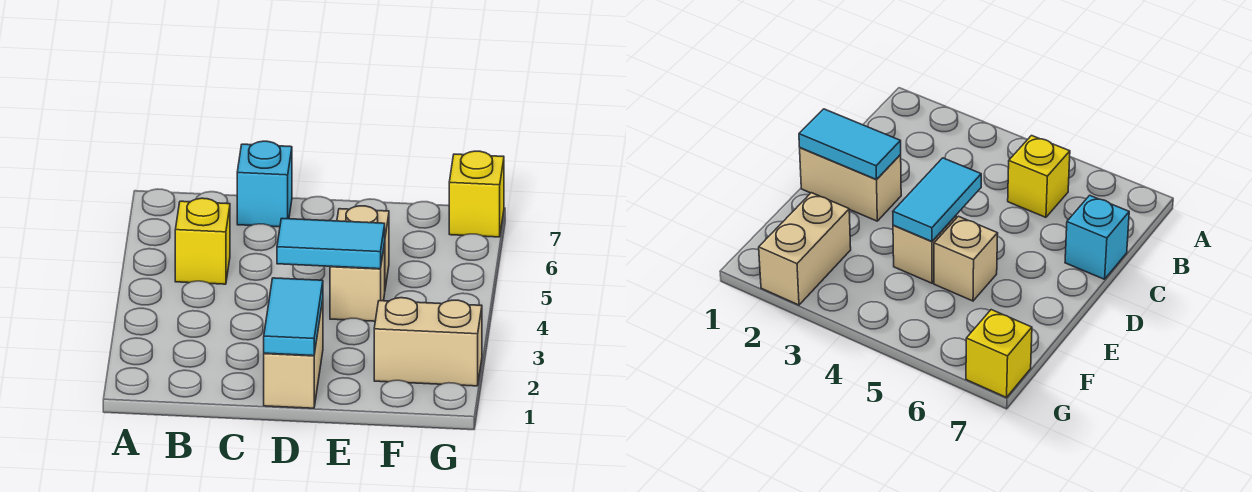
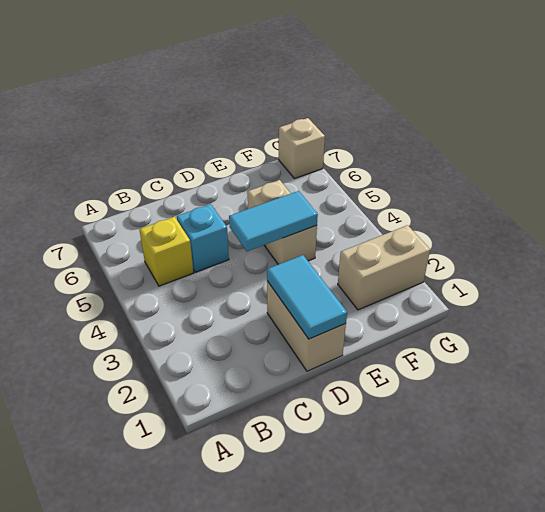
cyan brick C7 level 1 -> cyan brick C5 level 1
yellow brick G7 level 1 -> tan brick G7 level 1

